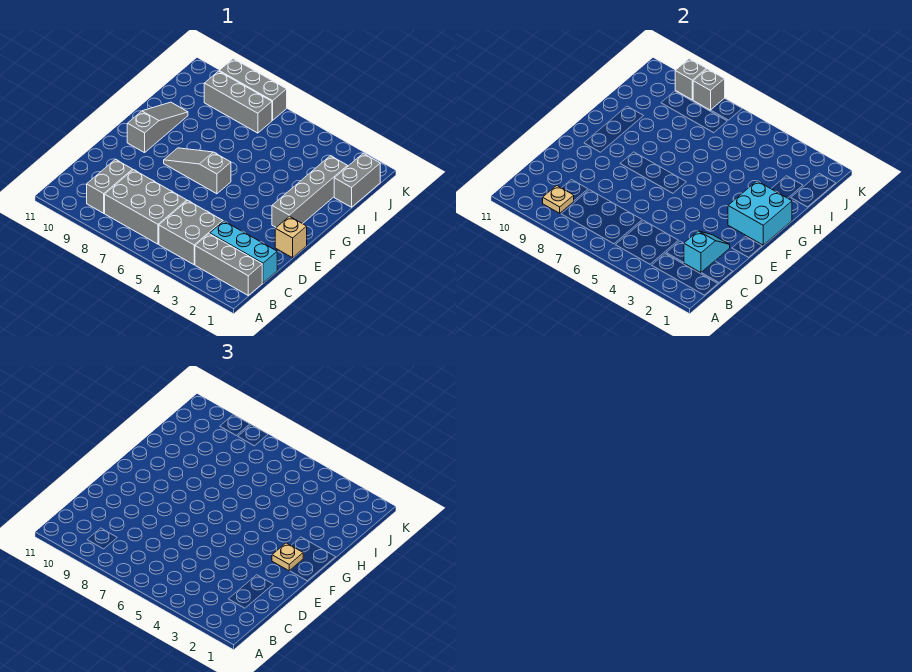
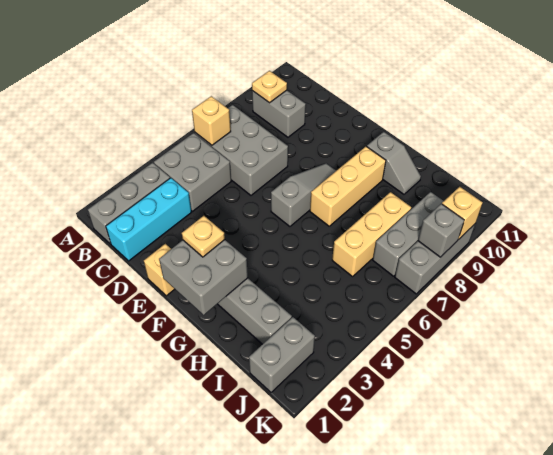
grey brick B6:C8 level 1 -> grey brick B6:D7 level 1
none -> tan brick B6 level 2
cyan slope C2:D2 level 2 top C -> none
cyan brick F1:G2 level 2 -> grey brick F1:G2 level 2
grey slope F10:H10 level 1 top F -> grey slope G10:H10 level 1 top G
none -> tan brick G7:G9 level 1
grey brick I1:J1 level 1 -> grey brick J1:J2 level 1
none -> tan brick I6:I8 level 1
grey brick K9 level 2 -> tan brick K9 level 2

